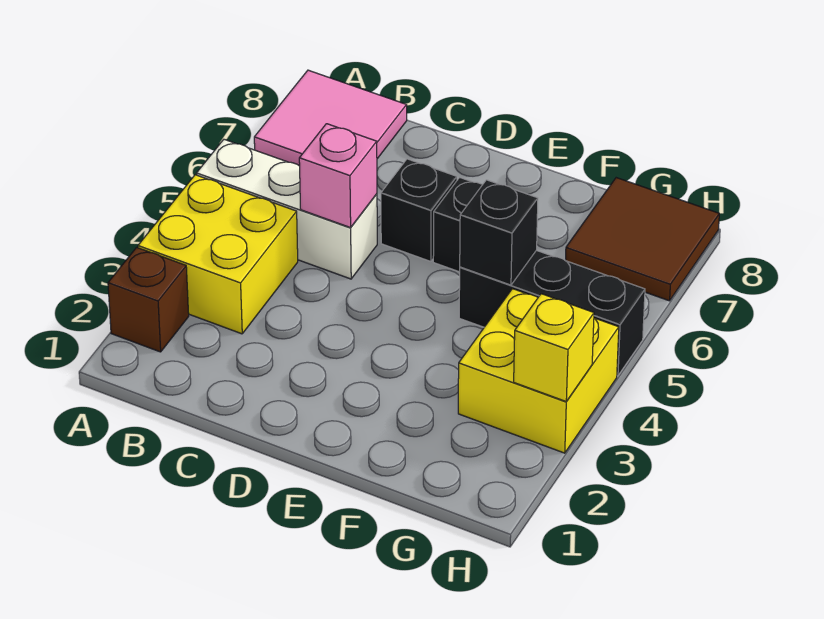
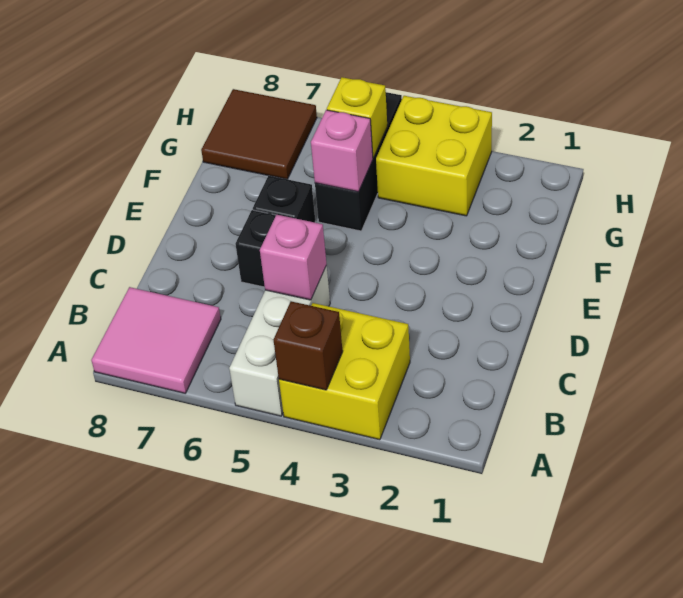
brown brick A2 level 1 -> brown brick A4 level 2
black brick F5 level 2 -> pink brick F5 level 2
yellow brick H3 level 2 -> yellow brick G5 level 2

